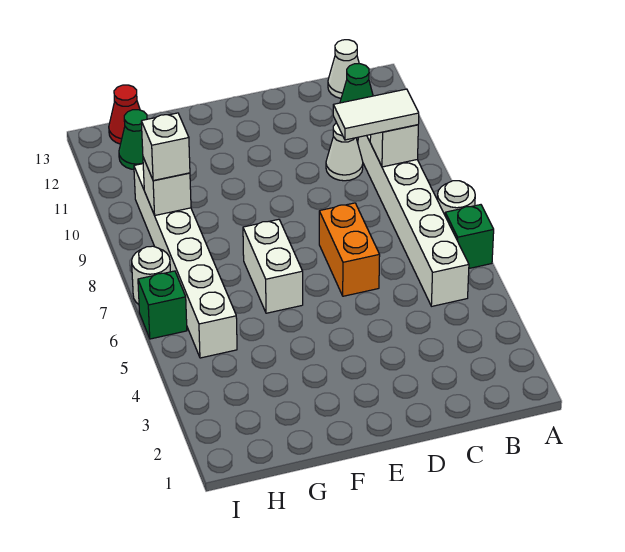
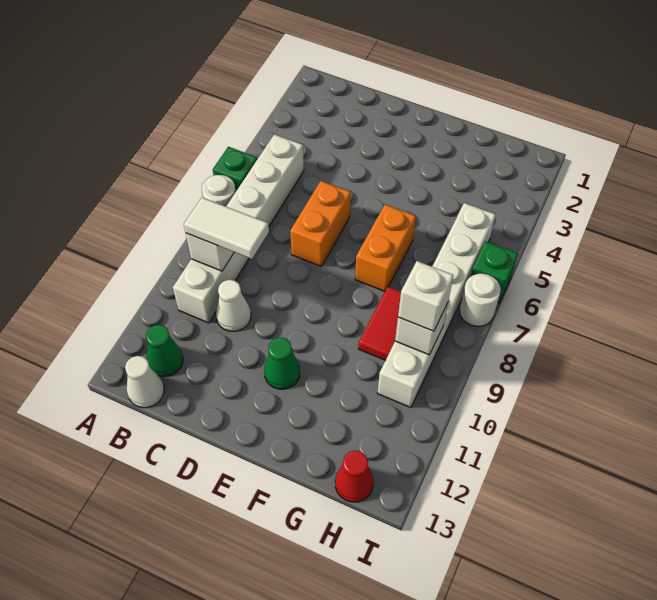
white brick F6:F7 level 1 -> orange brick F6:F7 level 1
none -> red tile G8:G9 level 1
green cone H12 level 1 -> green cone E11 level 1

